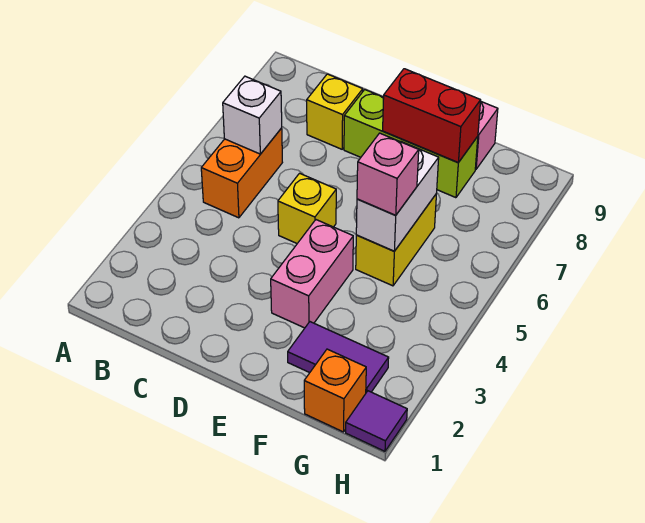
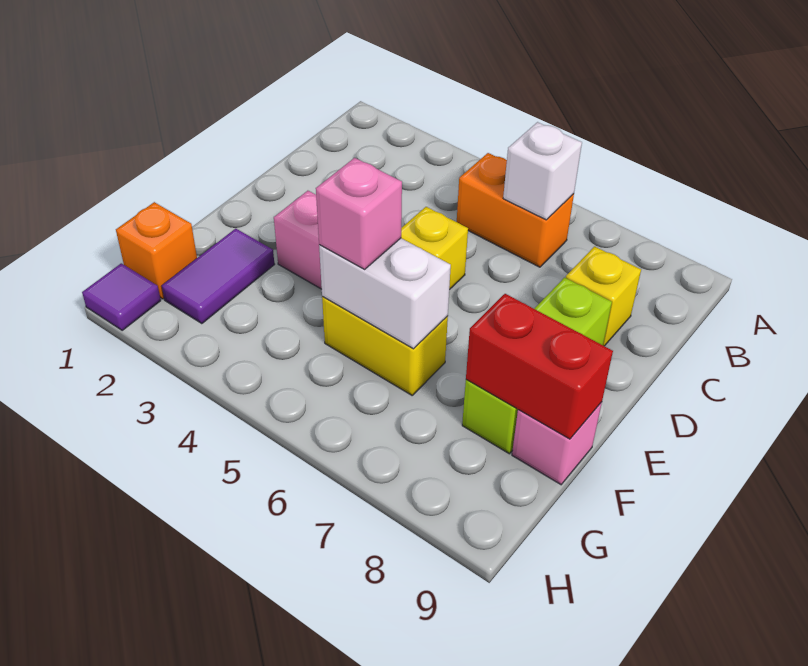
red brick E8:F8 level 2 -> red brick F8:F9 level 2

